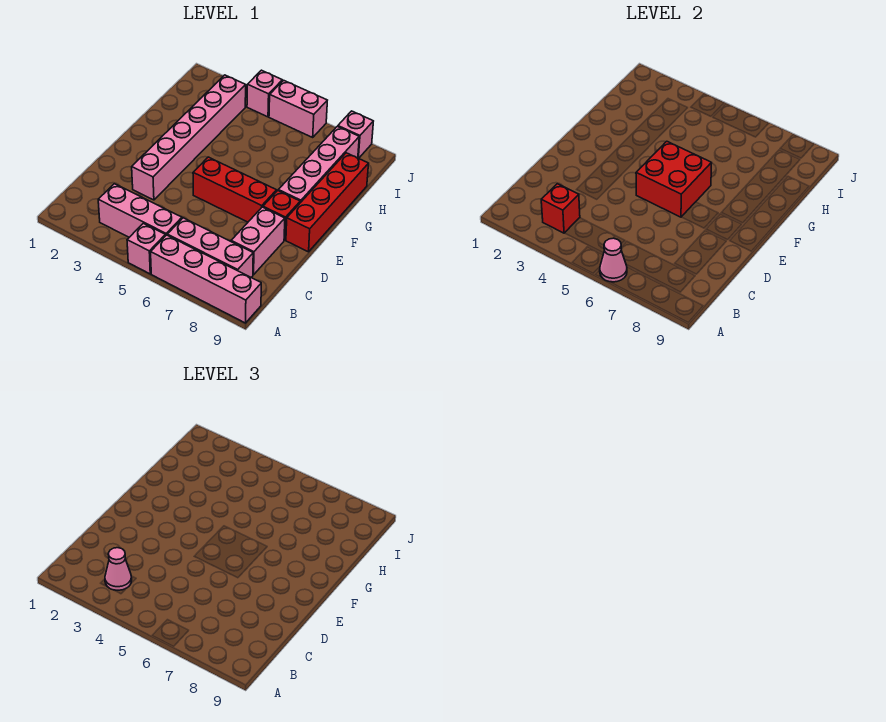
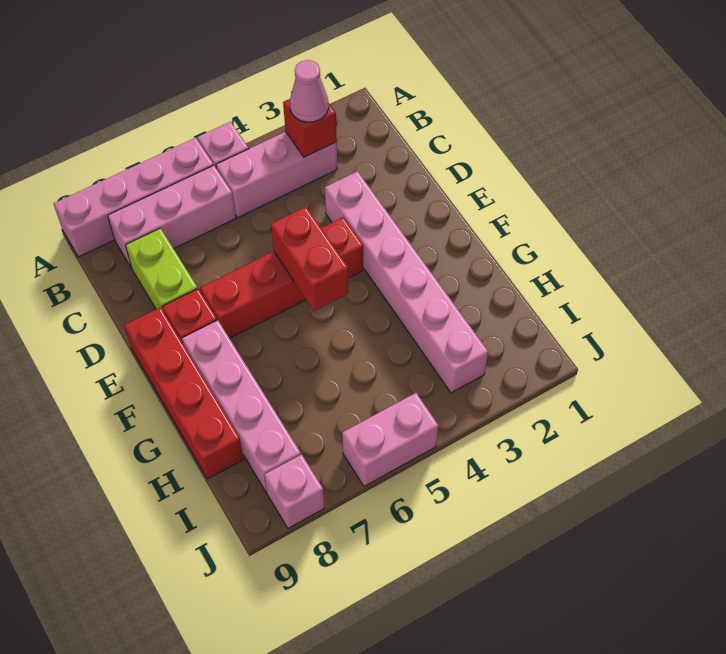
pink cone A6 level 2 -> none
pink brick C8:D8 level 1 -> lime brick C8:D8 level 1
red brick E5:E7 level 1 -> red brick E4:E7 level 1
red brick E5:F6 level 2 -> red brick E5:F5 level 2
pink brick J4 level 1 -> none

